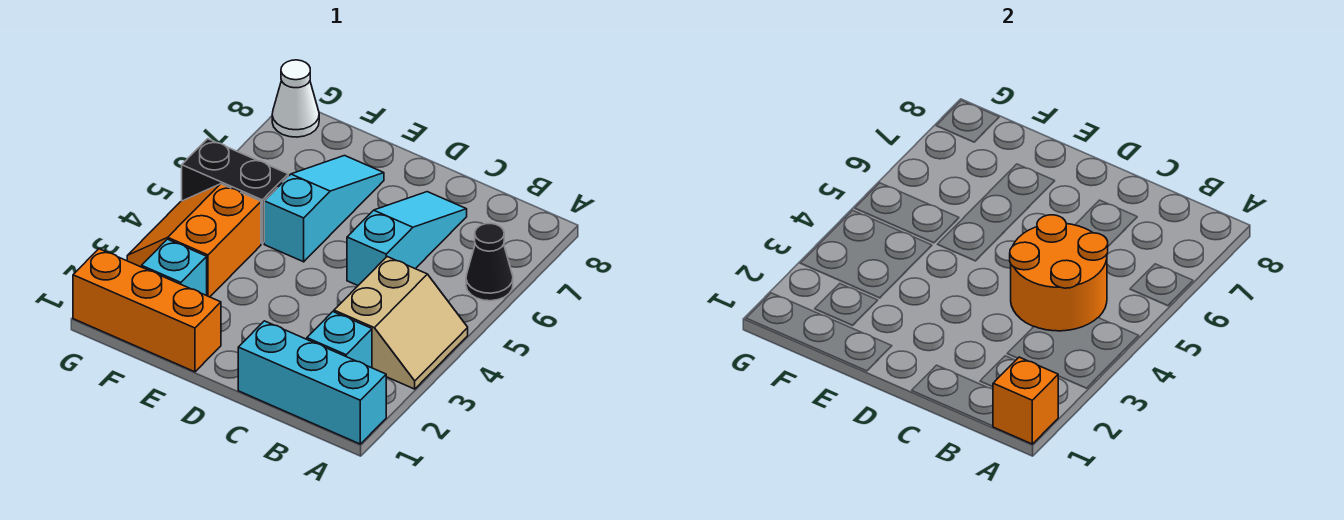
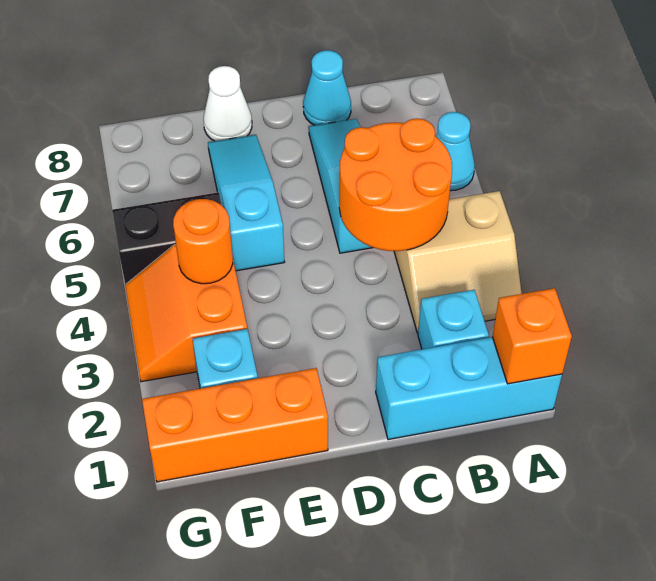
tan slope A3:B4 level 1 top B -> tan slope A3:B4 level 1 top 4
black cone A6 level 1 -> cyan cone A6 level 1
none -> cyan cone C8 level 1
none -> orange round brick F4 level 2
white cone G8 level 1 -> white cone E8 level 1

